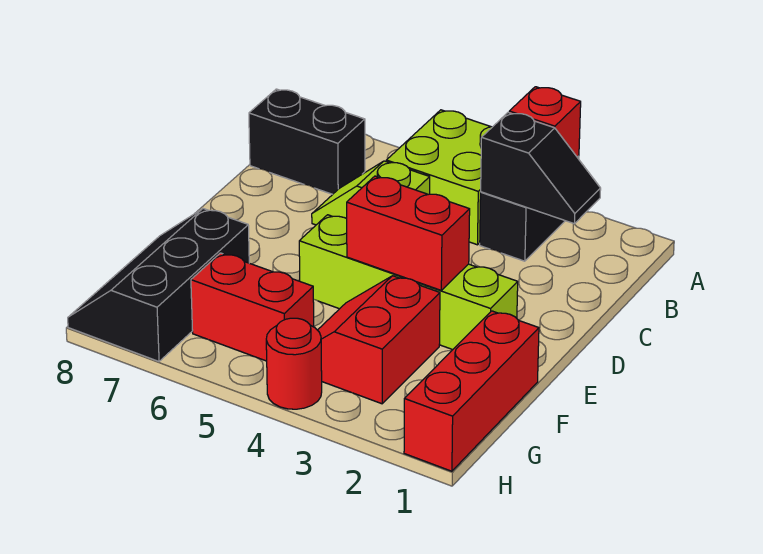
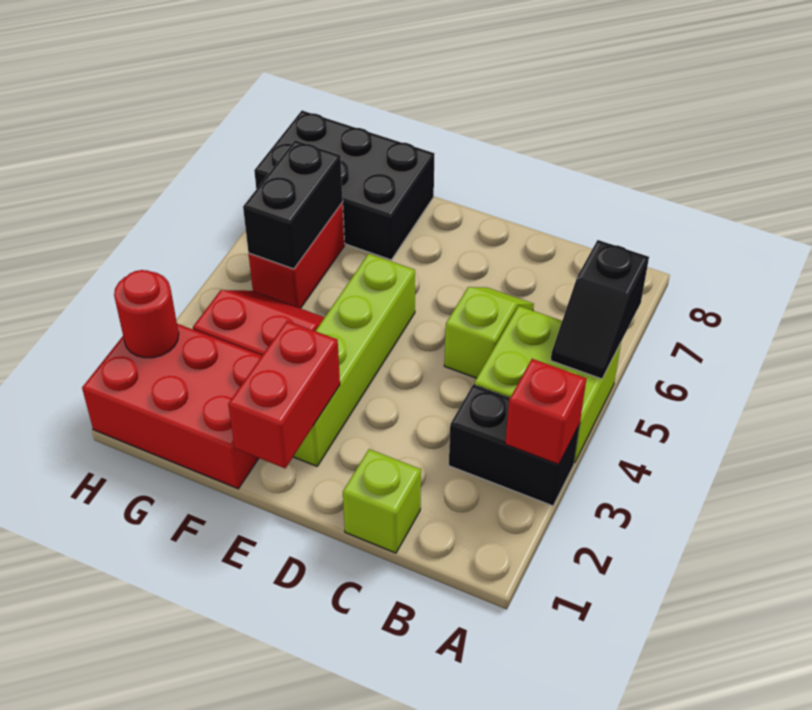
black slope B2:B3 level 2 top 3 -> black slope A5:A6 level 2 top 6
black brick B7:B8 level 1 -> black brick G5:G6 level 2
none -> lime brick C1 level 1
red brick E3:E4 level 2 -> red brick E1:E2 level 2
red brick F1:H1 level 1 -> red brick F1:H2 level 1
black slope F7:H8 level 1 top 7 -> black brick F7:H8 level 1
red round brick H4 level 1 -> red round brick H2 level 2

